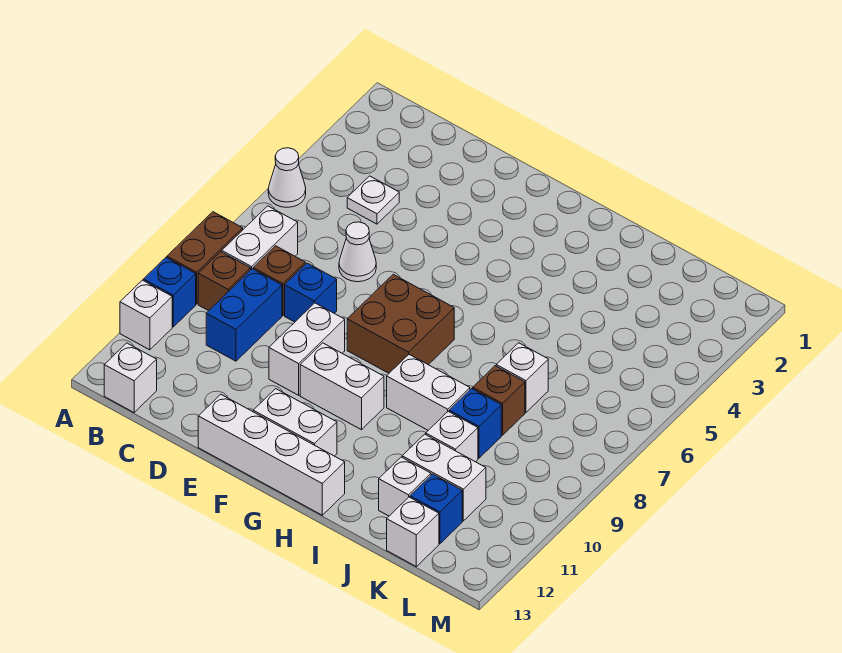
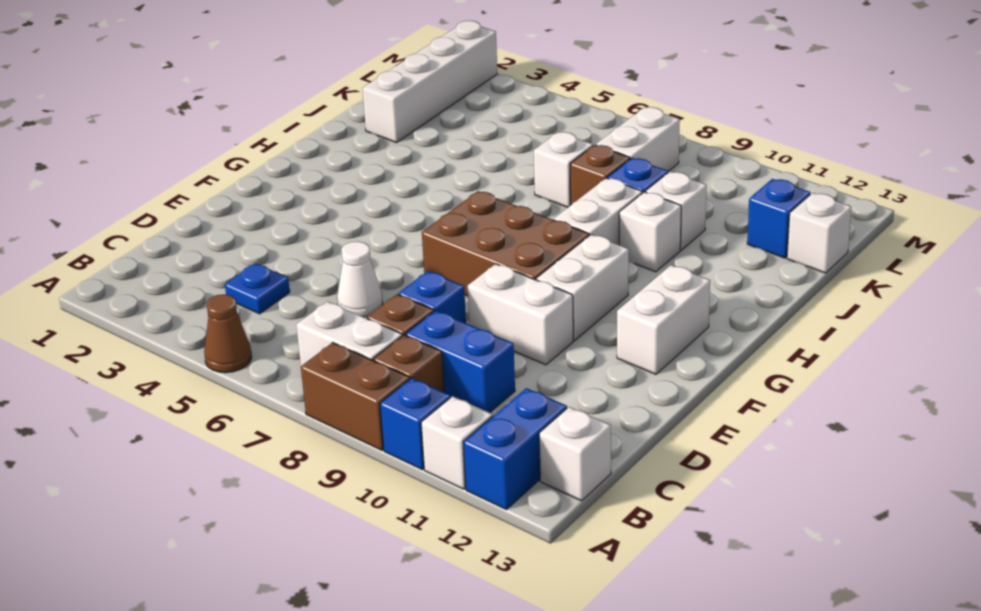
white cone A5 level 1 -> brown cone A5 level 1
none -> blue brick A12:B12 level 1
white plate C4 level 1 -> blue plate C4 level 1
white brick E13:H13 level 1 -> white brick J2:M2 level 1
brown brick F7:G8 level 1 -> brown brick F7:G9 level 1
white brick J11:K11 level 1 -> white brick K8:L8 level 1
white brick J12 level 1 -> white brick I10 level 1

